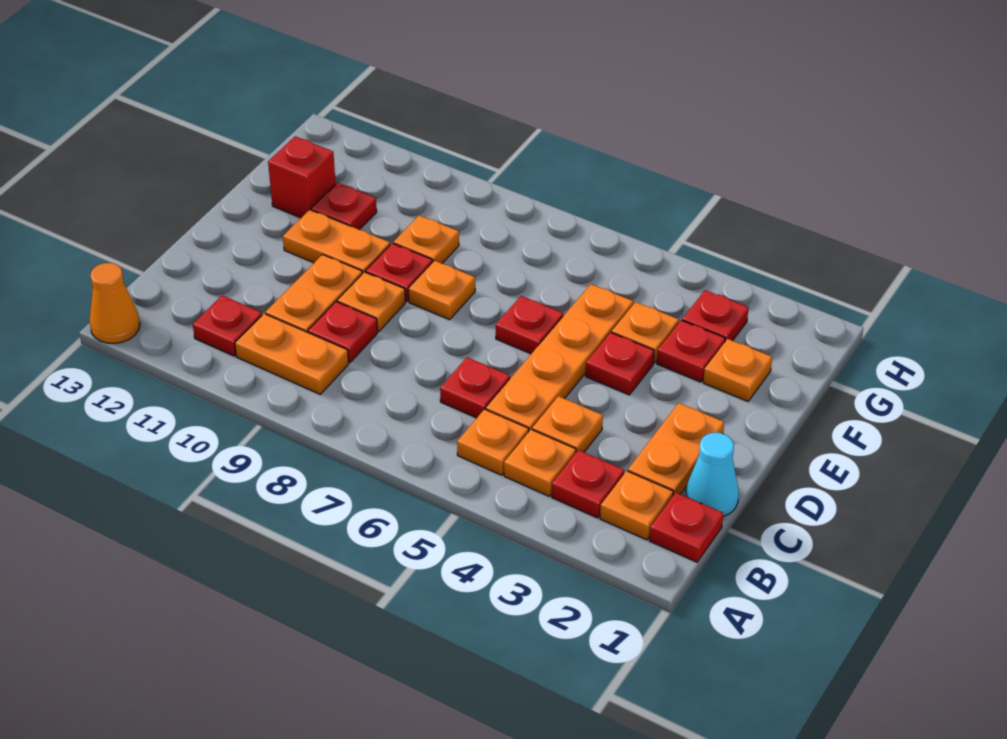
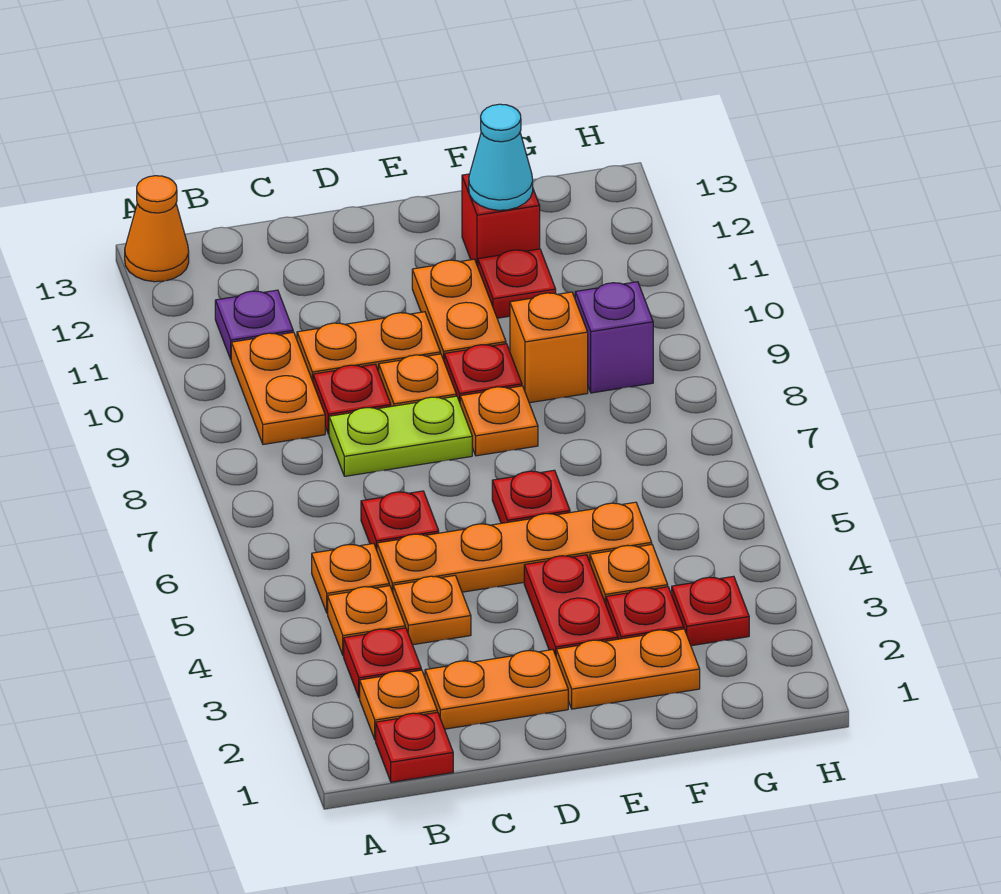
red plate B11 level 1 -> purple plate B11 level 1
cyan cone C1 level 1 -> cyan cone F12 level 2
none -> lime plate C8:D8 level 1
red plate E4 level 1 -> red plate E3:E4 level 1
orange plate F2 level 1 -> orange plate E2:F2 level 1
orange plate F9 level 1 -> orange brick F9 level 1
none -> purple brick G9 level 1

